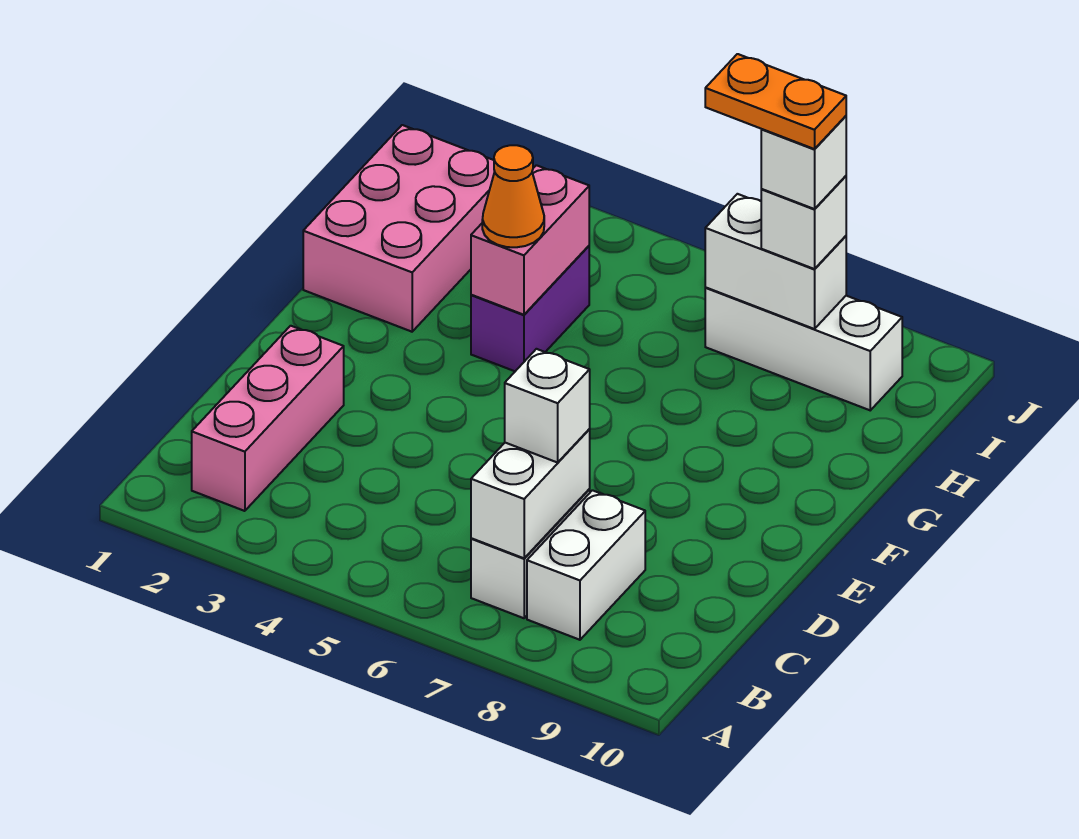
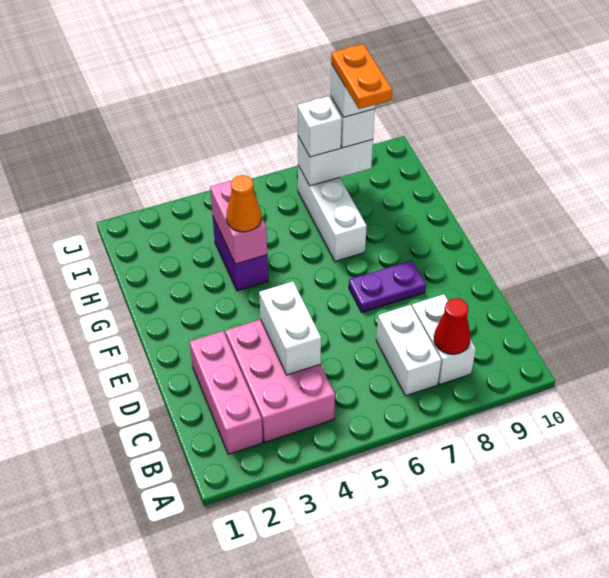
white brick B7:C7 level 2 -> white brick C4:D4 level 2
none -> red cone B8 level 2
white brick C7 level 3 -> white brick I7 level 3
none -> purple plate E7:E8 level 1
pink brick G1:I2 level 1 -> pink brick B3:D4 level 1
white brick I7:I9 level 1 -> white brick G7:I7 level 1
orange plate I7:I8 level 5 -> orange plate H8:I8 level 5

